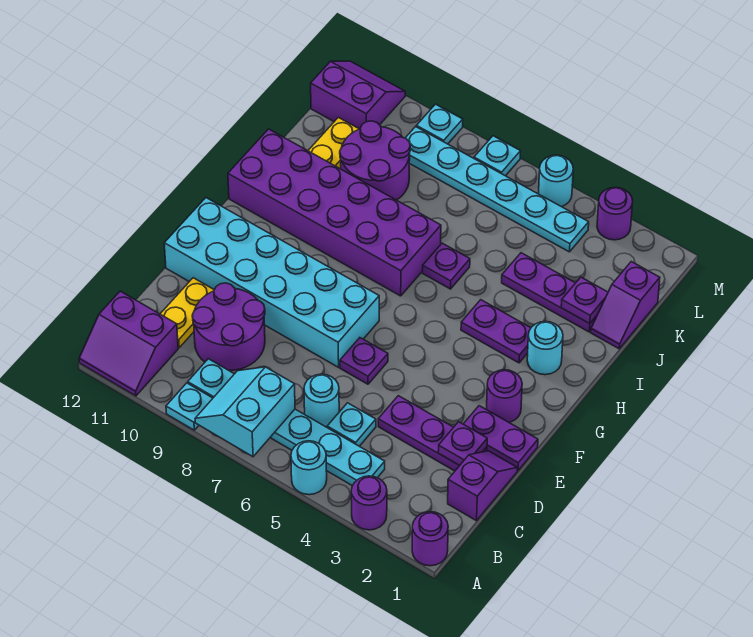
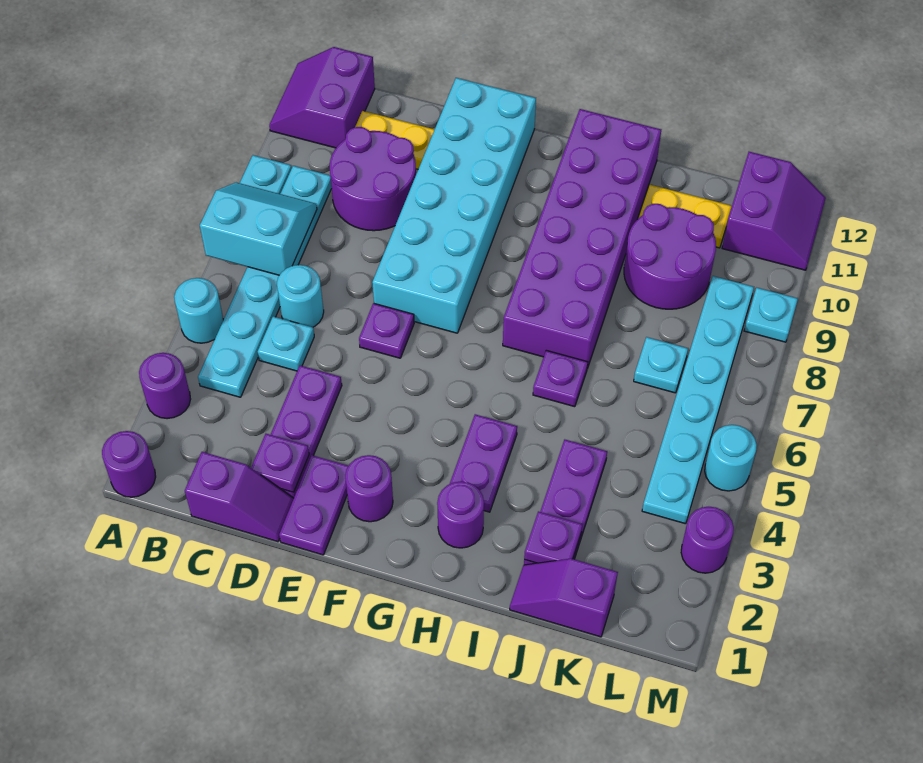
cyan round brick H2 level 1 -> purple round brick H2 level 1
cyan plate M7 level 1 -> cyan plate K7 level 1

